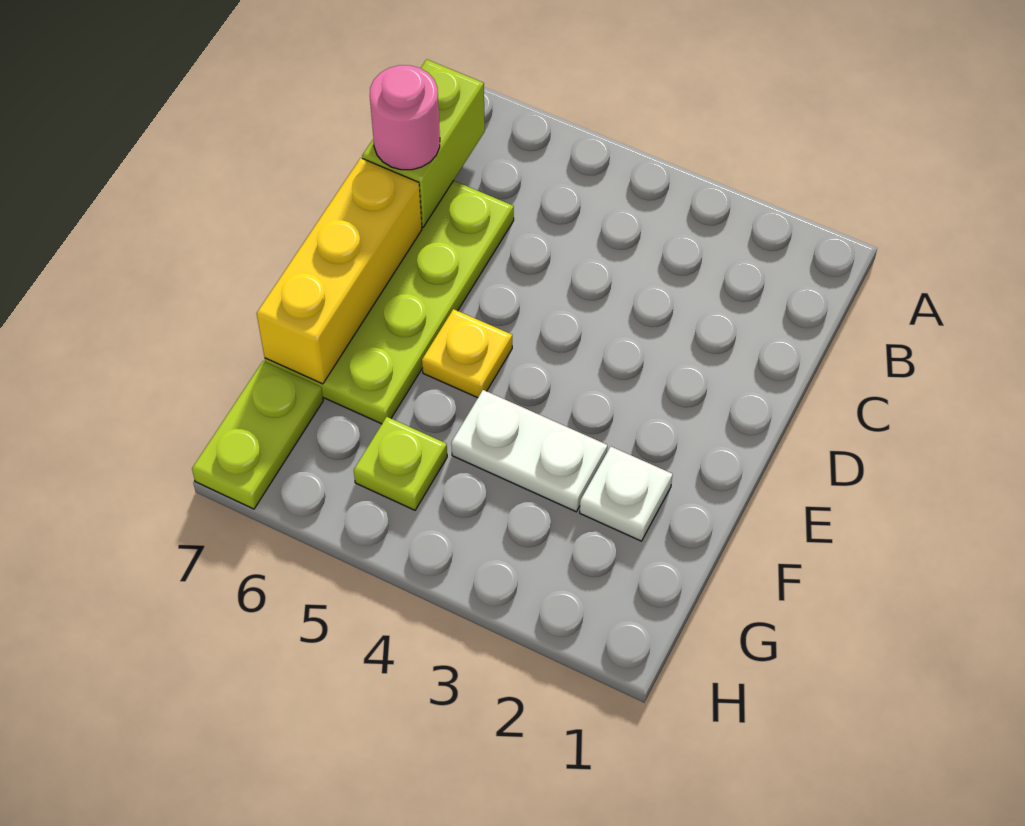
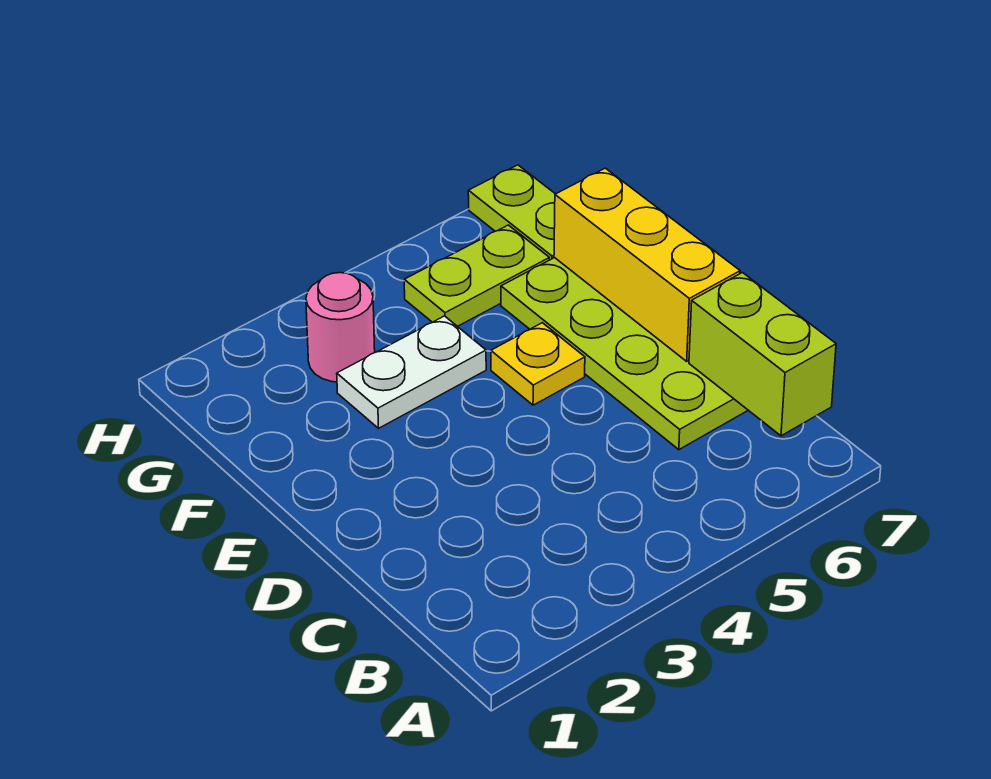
pink round brick C7 level 3 -> pink round brick G3 level 1
white plate F2 level 1 -> none
lime plate G5 level 1 -> lime plate G5:G6 level 1

